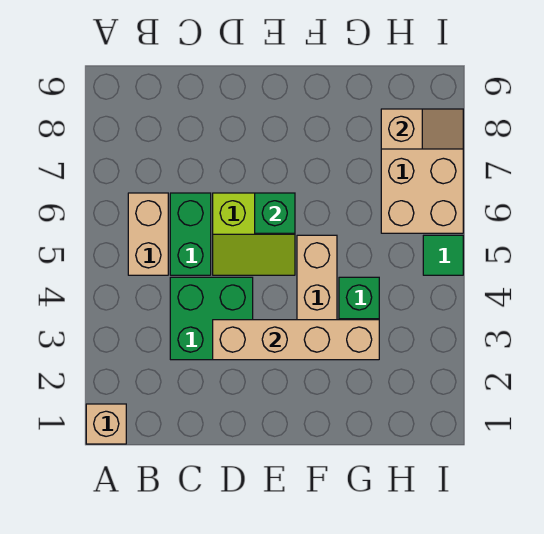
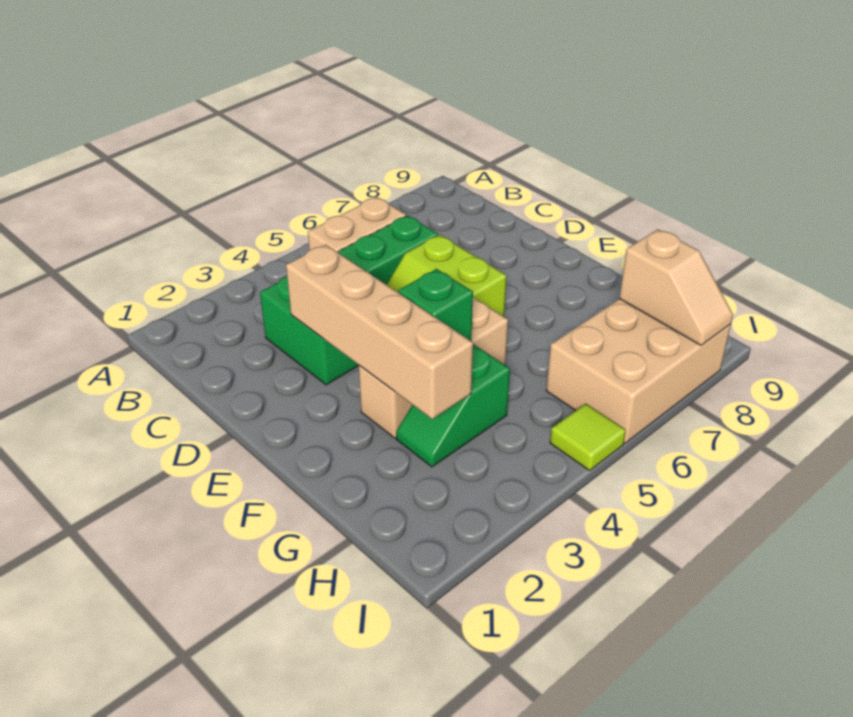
tan brick A1 level 1 -> none
green brick E6 level 2 -> green brick F4 level 2
green tile I5 level 1 -> lime tile I5 level 1

